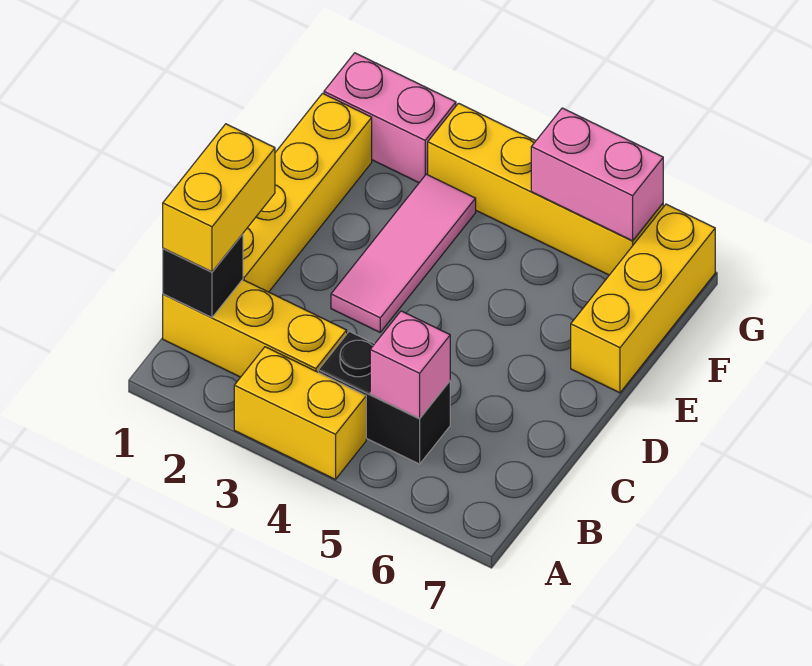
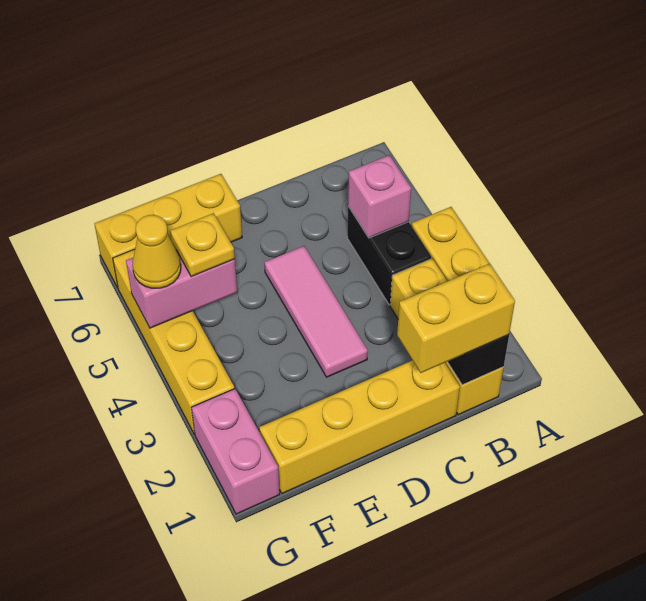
pink tile D3:F3 level 1 -> pink tile D3:D5 level 1
none -> yellow plate F5 level 3
pink brick G5:G6 level 2 -> pink brick F5:G5 level 2
none -> yellow cone G5 level 3

